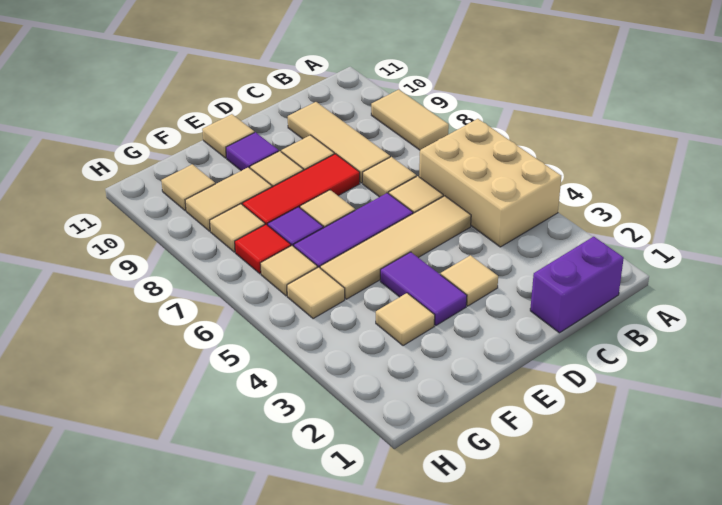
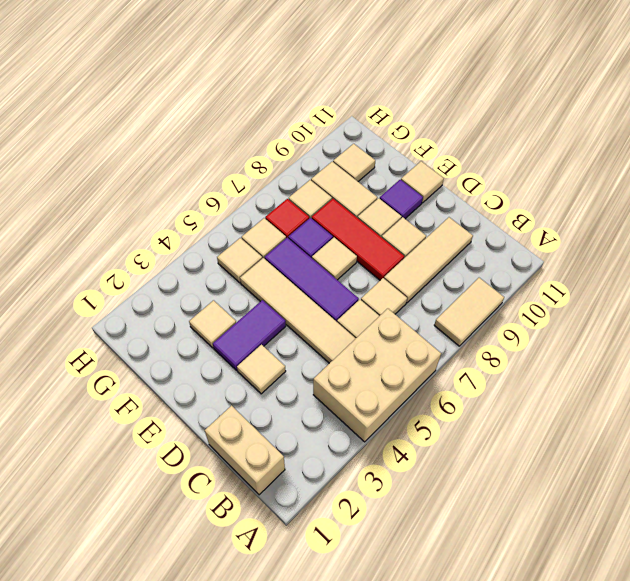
purple brick B1:C1 level 1 -> tan brick B1:C1 level 1

